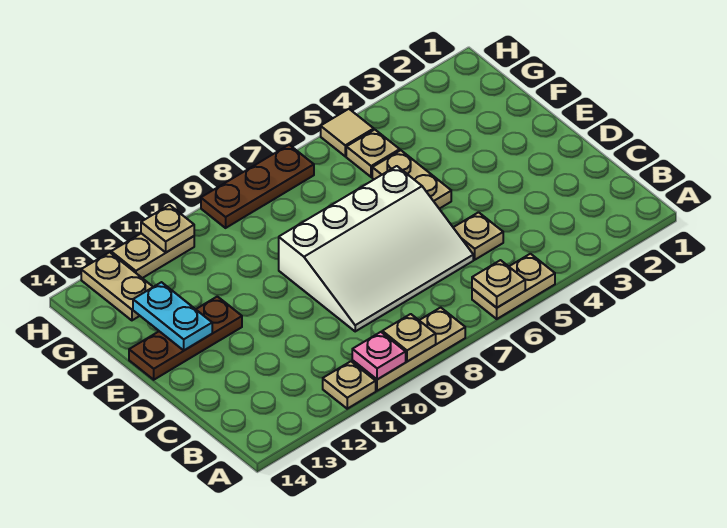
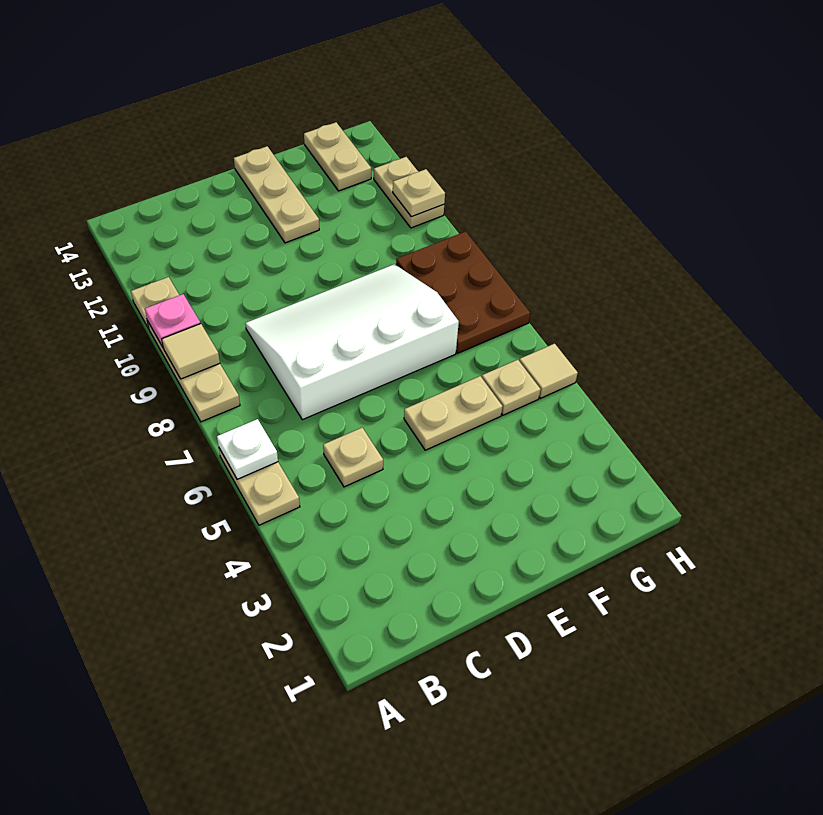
tan plate A6 level 2 -> white plate A6 level 2
tan plate A9 level 2 -> tan tile A9 level 2
white slope C6:E9 level 1 top E -> white slope C7:F9 level 1 top 7
brown plate E12:E14 level 1 -> tan plate E12:E14 level 1
cyan plate E13:F13 level 2 -> none
tan plate G13:H13 level 1 -> tan plate G13:G14 level 1
brown plate H7:H9 level 1 -> brown plate G7:H9 level 1

